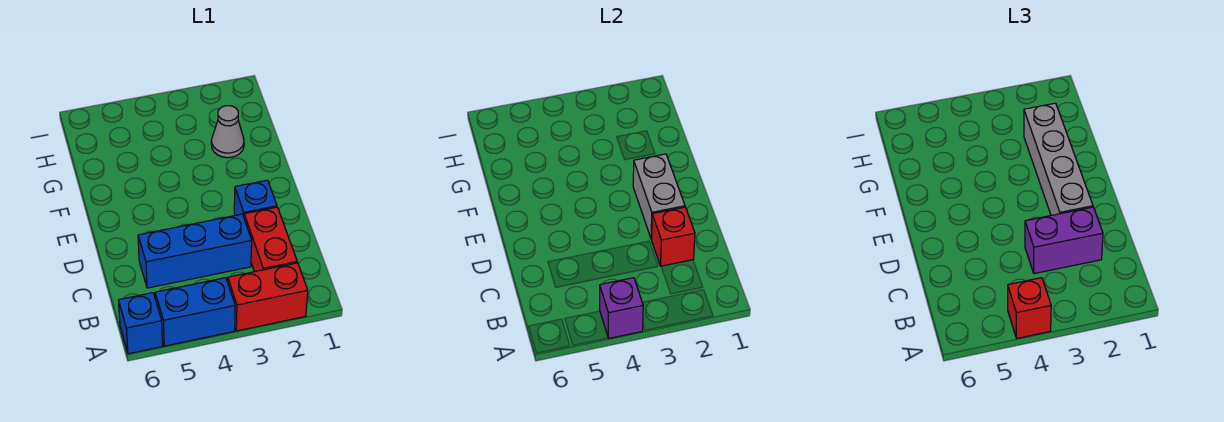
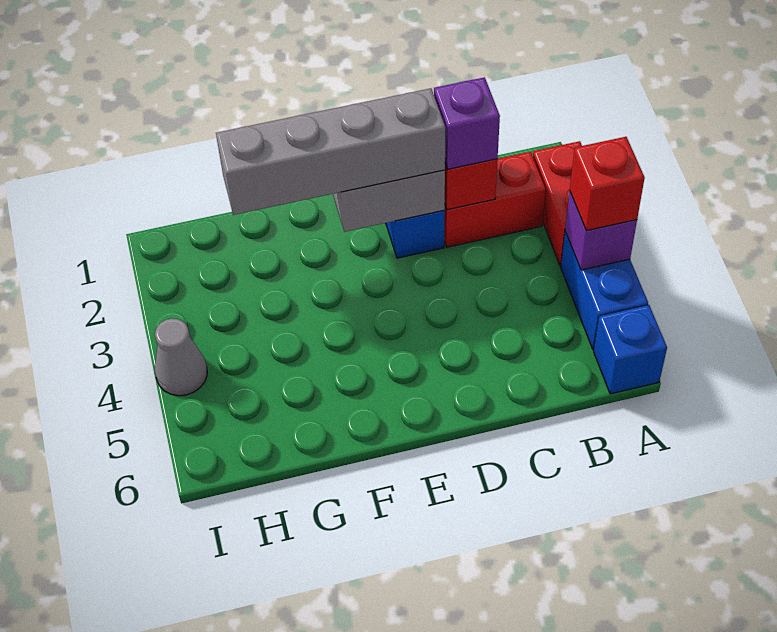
purple brick C2:C3 level 3 -> purple brick C2 level 3
blue brick C3:C5 level 1 -> none
grey cone G2 level 1 -> grey cone I4 level 1

